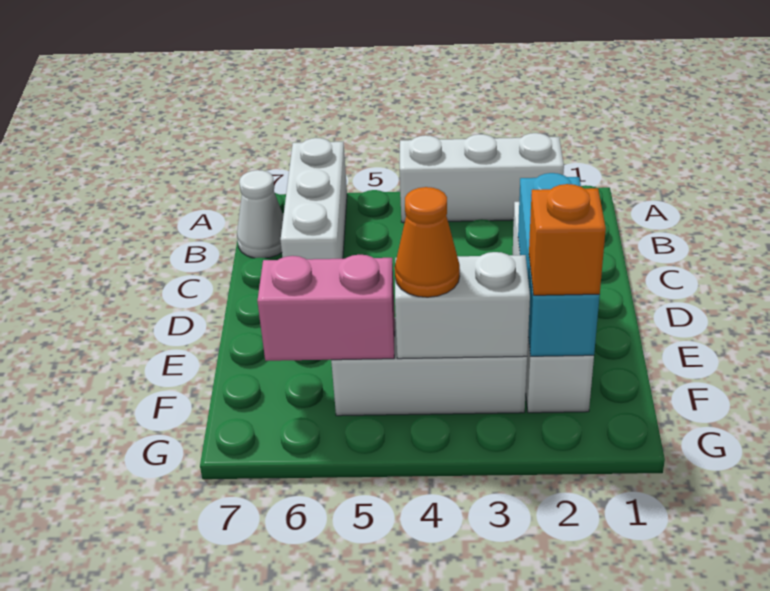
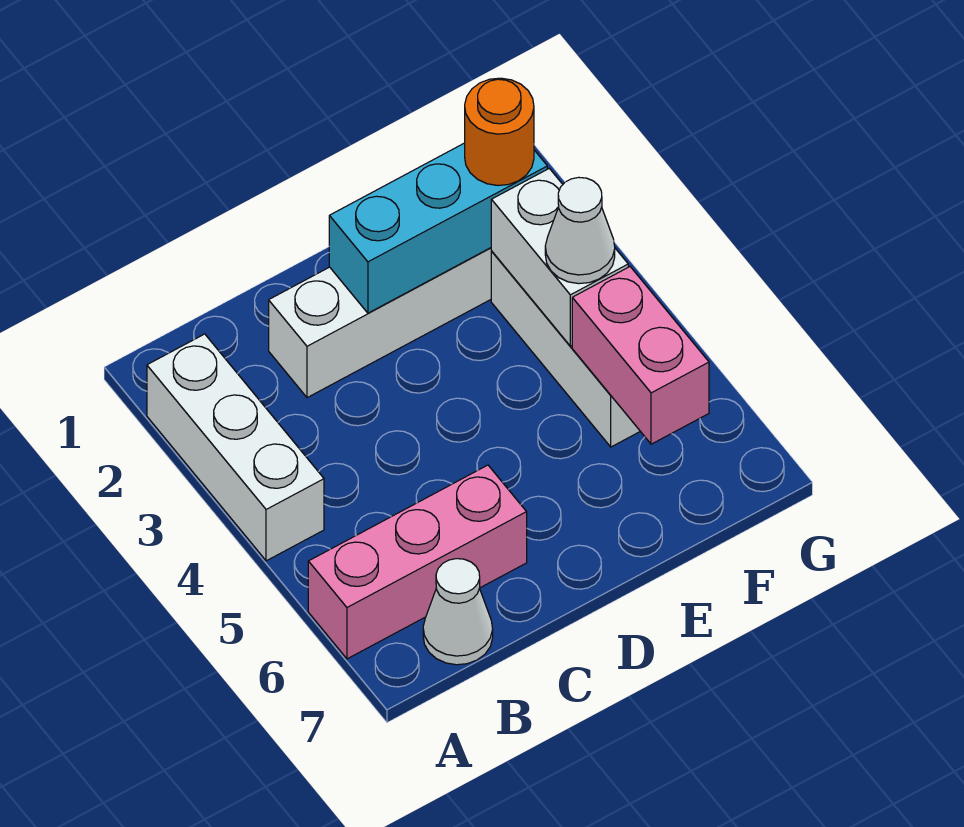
white brick A6:C6 level 1 -> pink brick A6:C6 level 1
orange brick F2 level 3 -> orange round brick F2 level 3
orange cone F4 level 3 -> white cone F4 level 3

